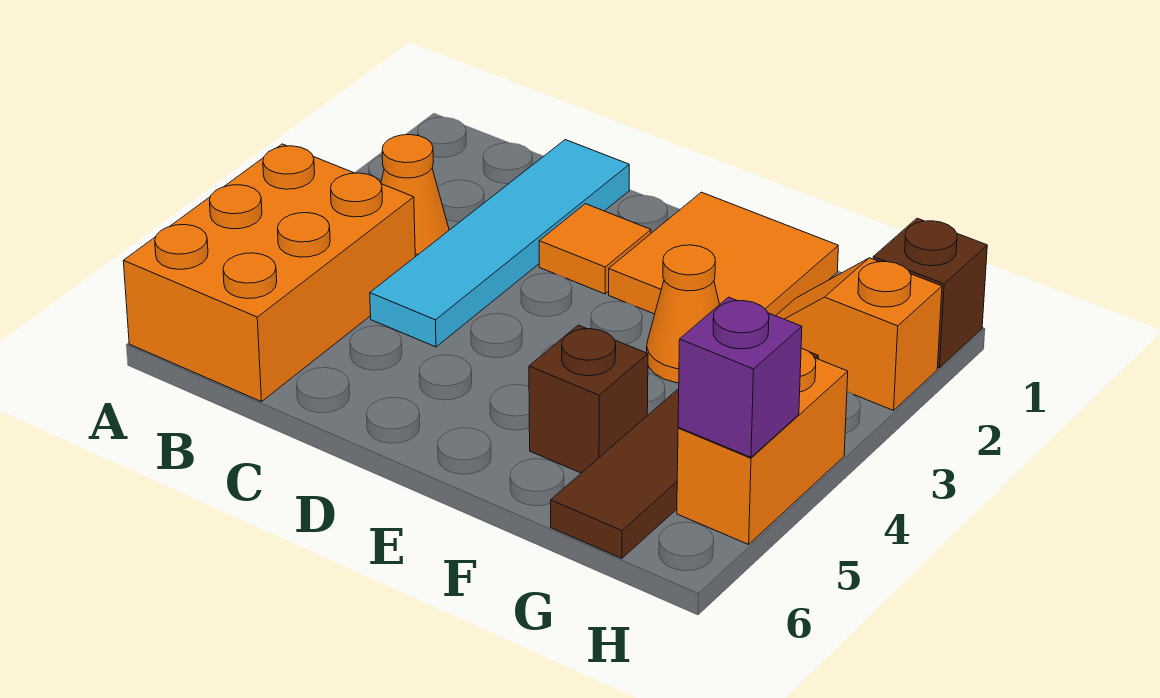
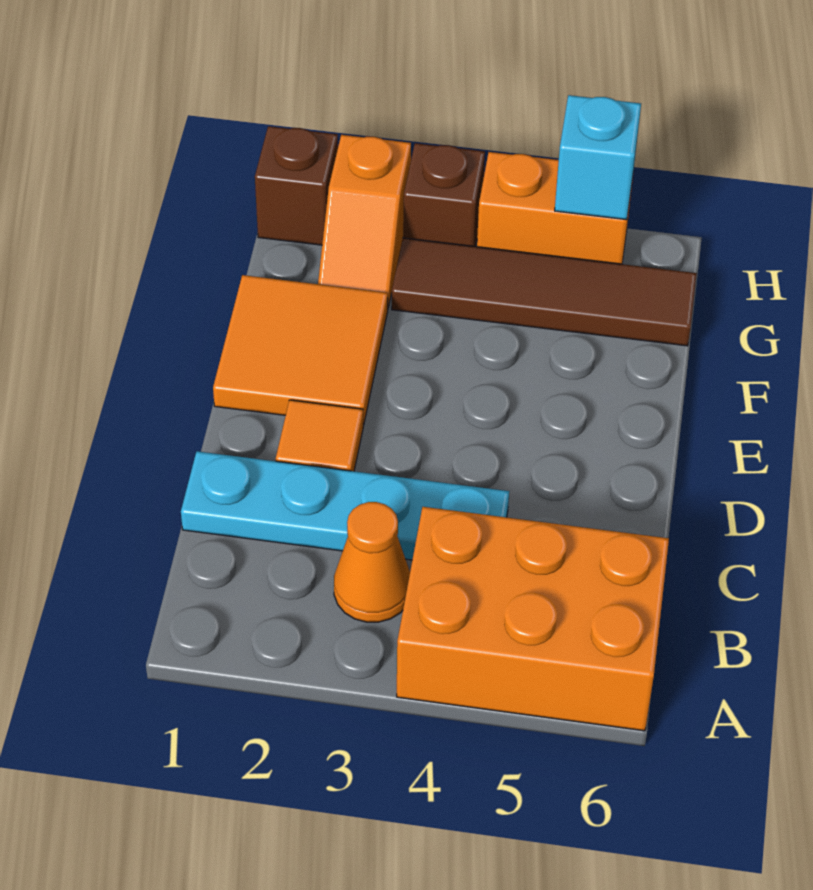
cyan tile C1:C4 level 1 -> cyan plate C1:C4 level 1
orange cone F3 level 1 -> none
brown brick F5 level 1 -> brown brick H3 level 1
purple brick H5 level 2 -> cyan brick H5 level 2

